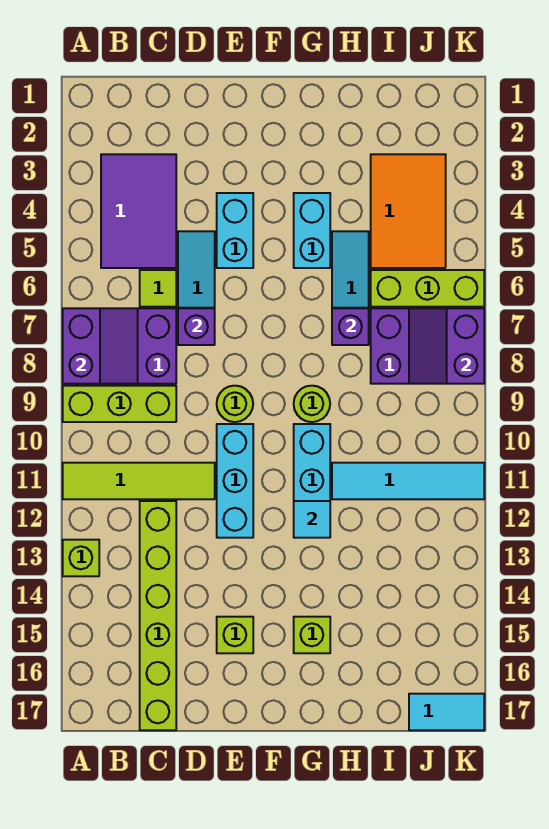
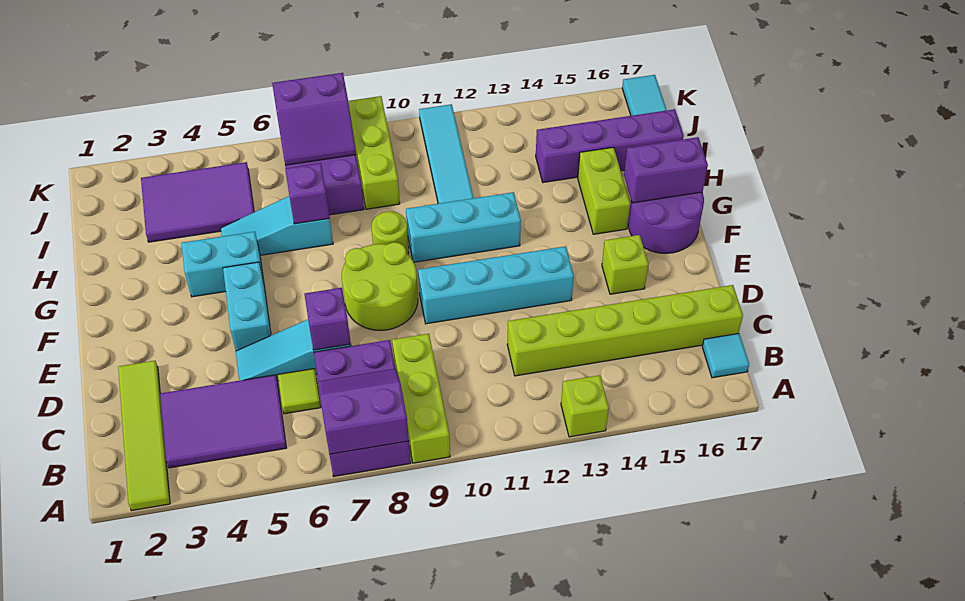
lime tile A11:D11 level 1 -> lime tile A2:D2 level 1
cyan brick E4:E5 level 1 -> cyan brick E5:F5 level 1
lime round brick E9 level 1 -> lime round brick E8:F9 level 1
cyan brick E10:E12 level 1 -> cyan brick E10:E13 level 1
none -> purple round brick F16:G17 level 1
cyan tile G12 level 2 -> cyan tile B17 level 1
lime brick G15 level 1 -> lime brick G15:H15 level 1
none -> purple brick G16:G17 level 2
orange tile I3:J5 level 1 -> purple tile I3:J5 level 1
lime brick I6:K6 level 1 -> lime brick I9:K9 level 1
none -> purple brick I14:I17 level 1

